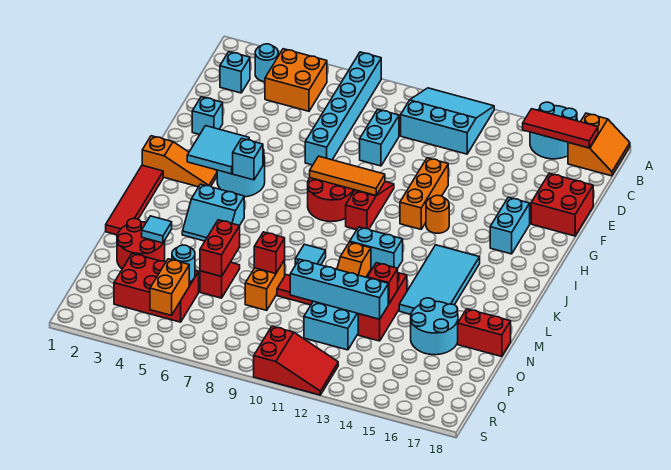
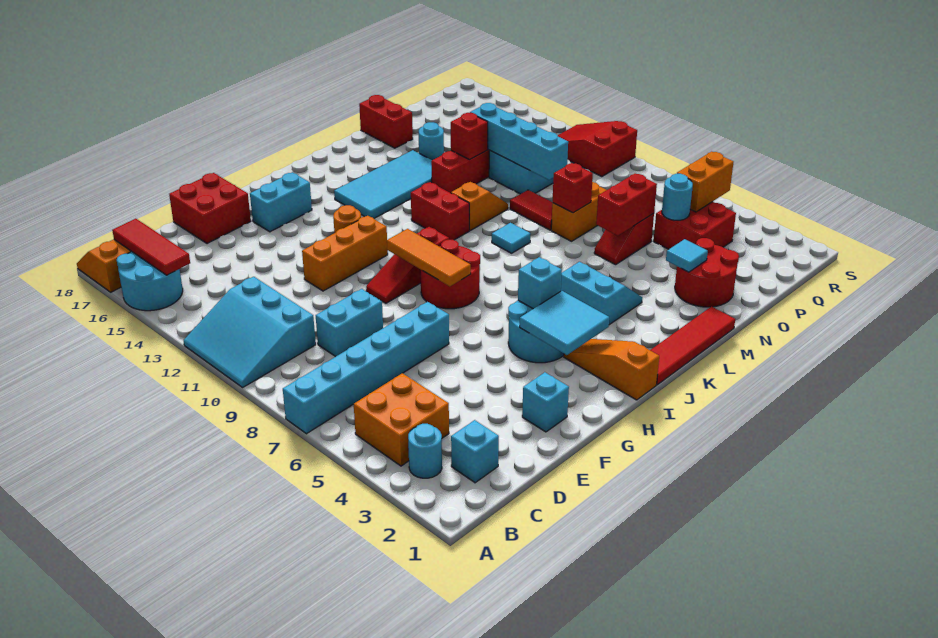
cyan brick K11:K12 level 1 -> red brick K11:K12 level 1
cyan round brick N15:O16 level 1 -> cyan round brick N15 level 1
red brick P3:Q5 level 1 -> red brick P4:Q5 level 1

